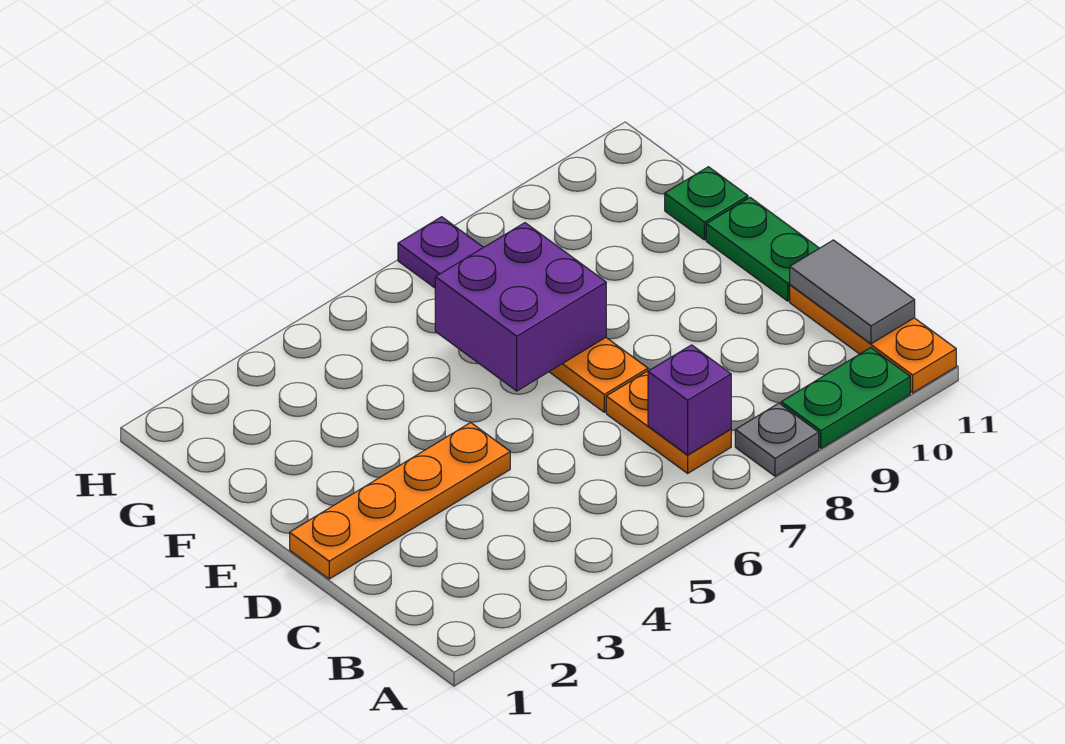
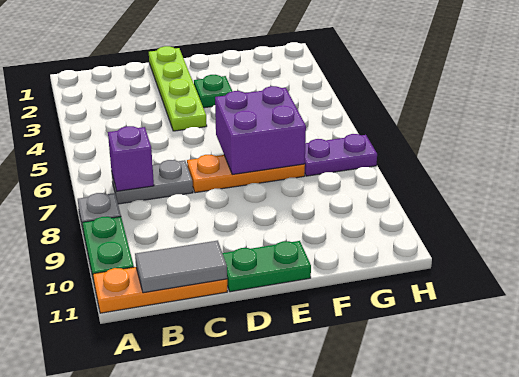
orange plate B7:C7 level 1 -> grey plate B7:C7 level 1
orange plate D1:D4 level 1 -> lime plate D1:D4 level 1
green plate F11 level 1 -> green plate E3 level 1

